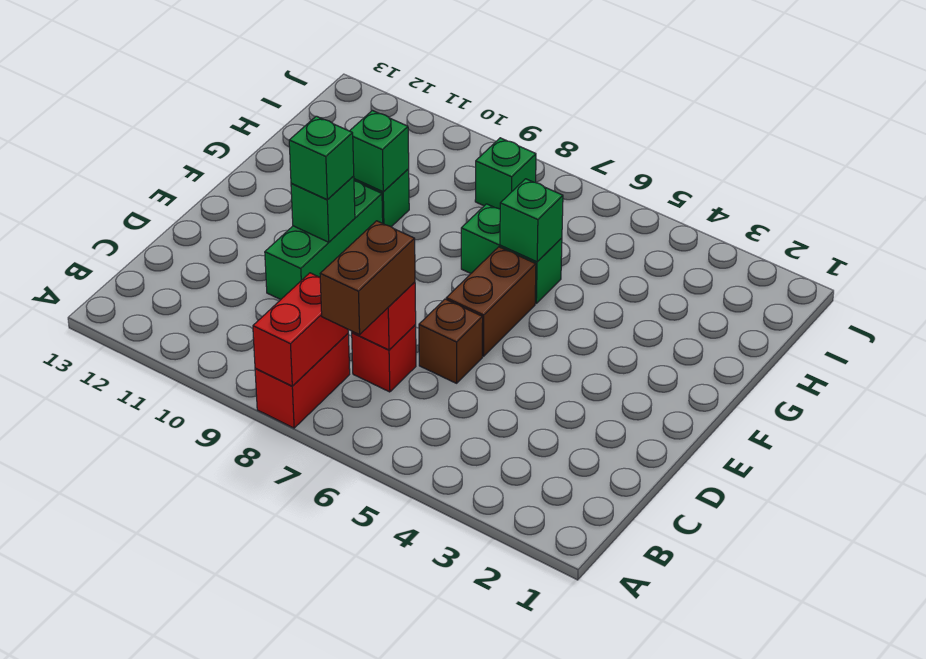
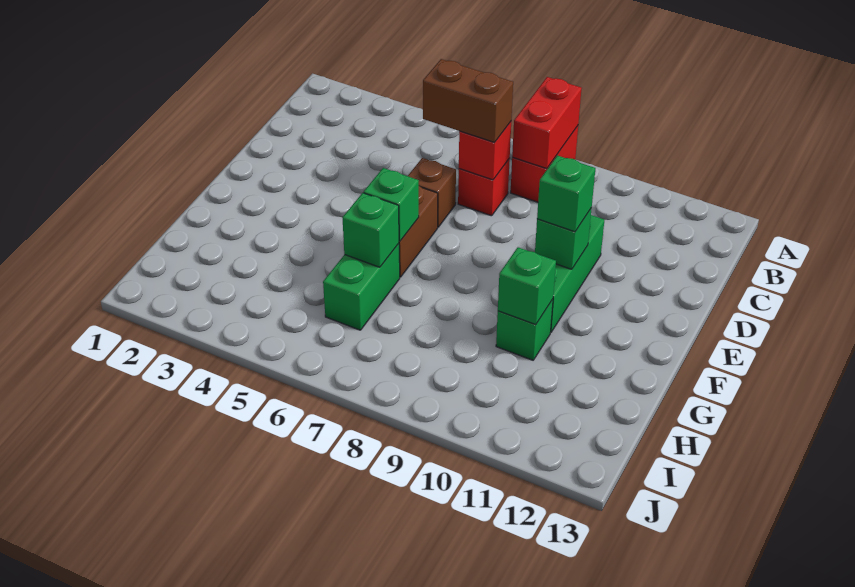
brown brick B7:C7 level 3 -> brown brick C6:C7 level 3
green brick G6:G7 level 1 -> green brick G6:H6 level 1
green brick I8 level 1 -> green brick F6 level 2

